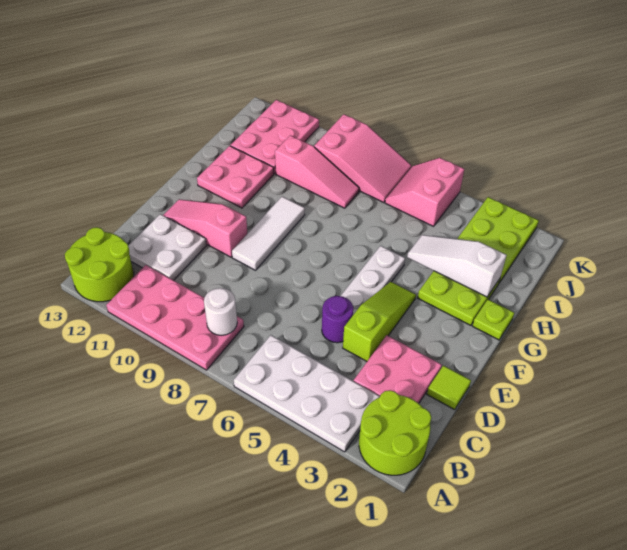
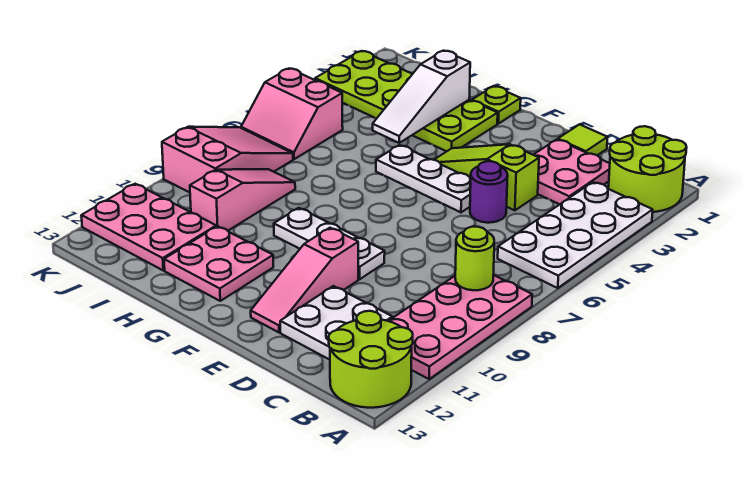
white round brick B8 level 2 -> lime round brick B8 level 2
white tile E9:G9 level 1 -> white plate E9:G9 level 1

